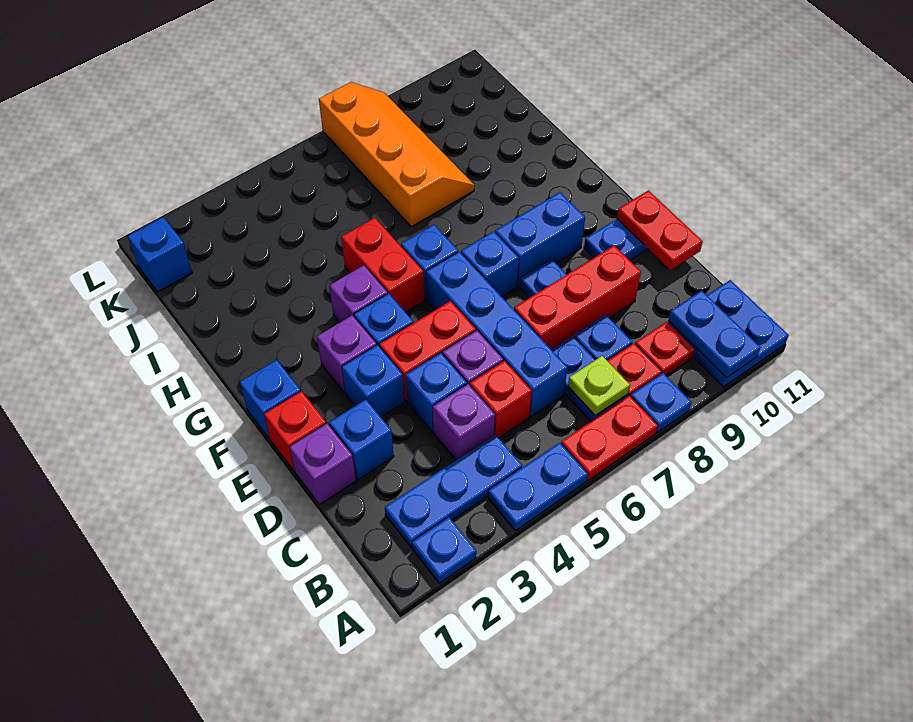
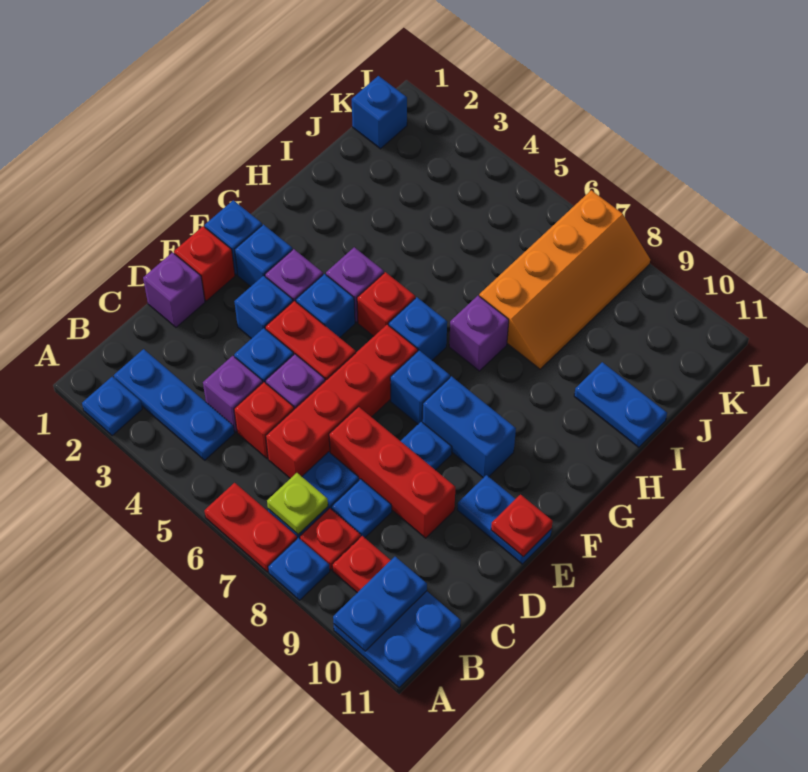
blue plate A4:A5 level 1 -> blue plate I10:I11 level 1
blue brick C6:F6 level 1 -> red brick C6:F6 level 1
blue brick D2 level 1 -> blue brick F2 level 1
red plate D11:E11 level 2 -> red plate E11 level 2
red brick G5:H5 level 1 -> red brick G5 level 1
none -> purple brick H7 level 1

